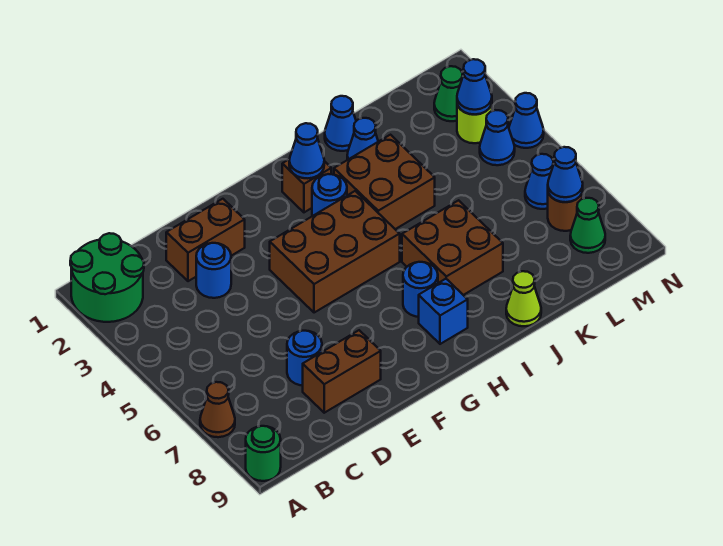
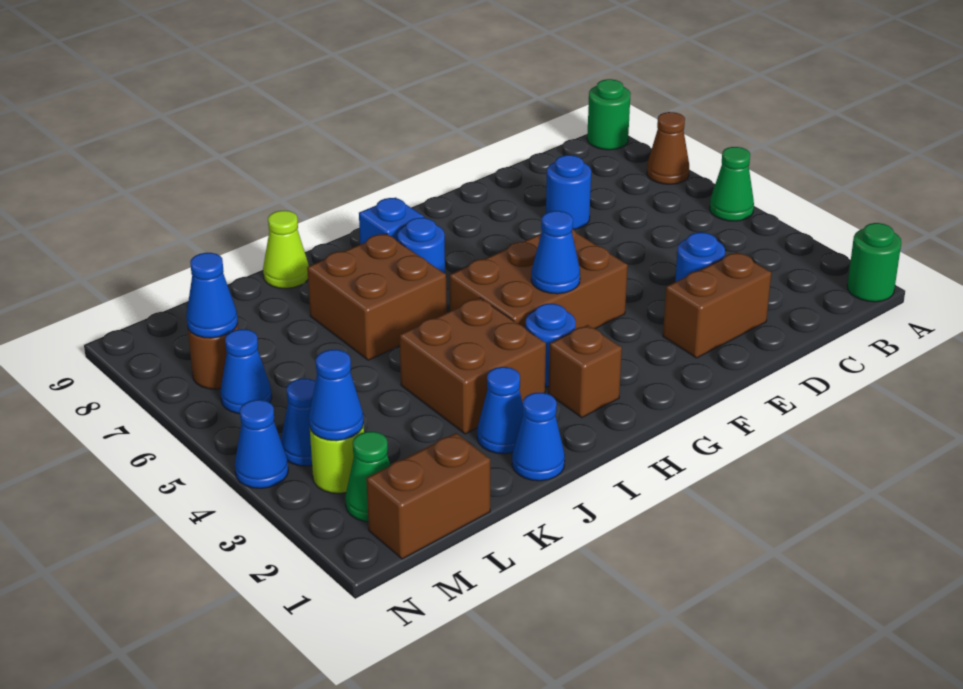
green round brick A1:B2 level 1 -> green round brick A1 level 1
brown brick D8:E8 level 1 -> brown brick L1:M1 level 1
blue cone H2 level 2 -> blue cone G4 level 2
green cone M8 level 1 -> green cone A5 level 1

